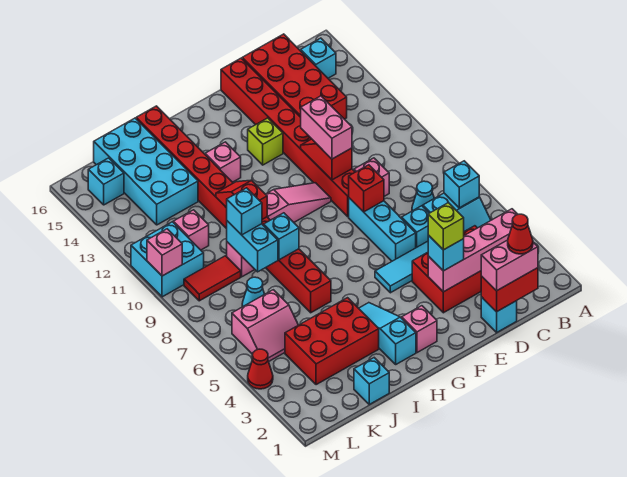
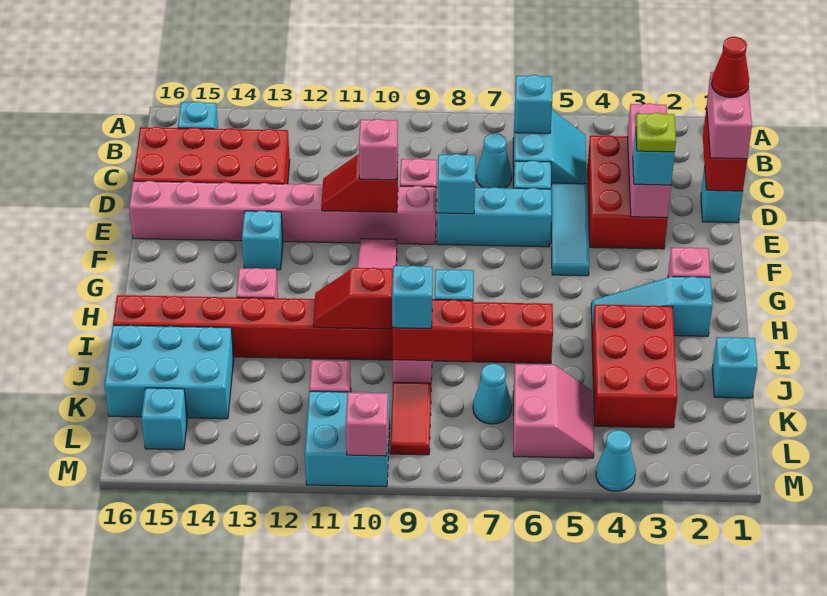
pink brick B3:E3 level 2 -> pink brick C3:E3 level 2
lime brick E3 level 4 -> lime plate E3 level 4
red brick E8 level 2 -> cyan brick E8 level 2
red brick E9:E16 level 1 -> pink brick E9:E16 level 1
pink brick E10:E11 level 3 -> pink brick E10 level 3
lime brick F13 level 1 -> cyan brick F13 level 1
cyan brick J8:J9 level 2 -> red brick J8:J9 level 2
cyan brick J13:K16 level 1 -> cyan brick J14:K16 level 1
red cone M4 level 1 -> cyan cone M4 level 1

